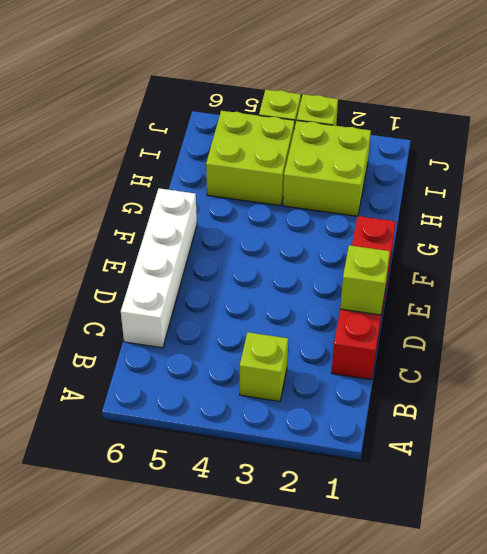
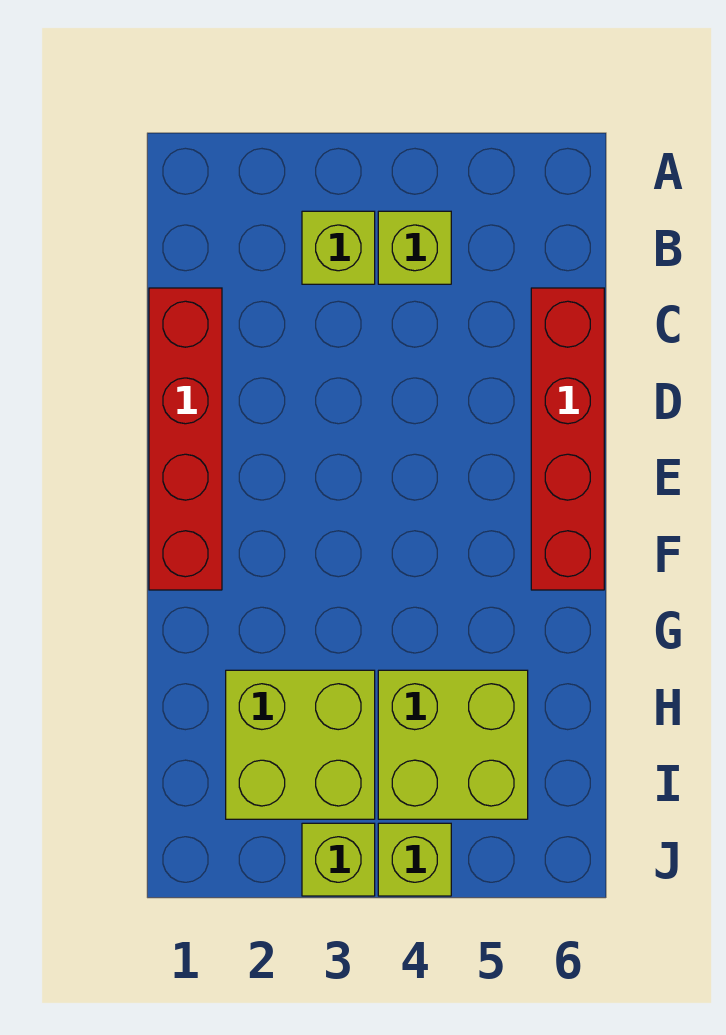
white brick C6:F6 level 1 -> red brick C6:F6 level 1
lime brick D1 level 2 -> lime brick B4 level 1

